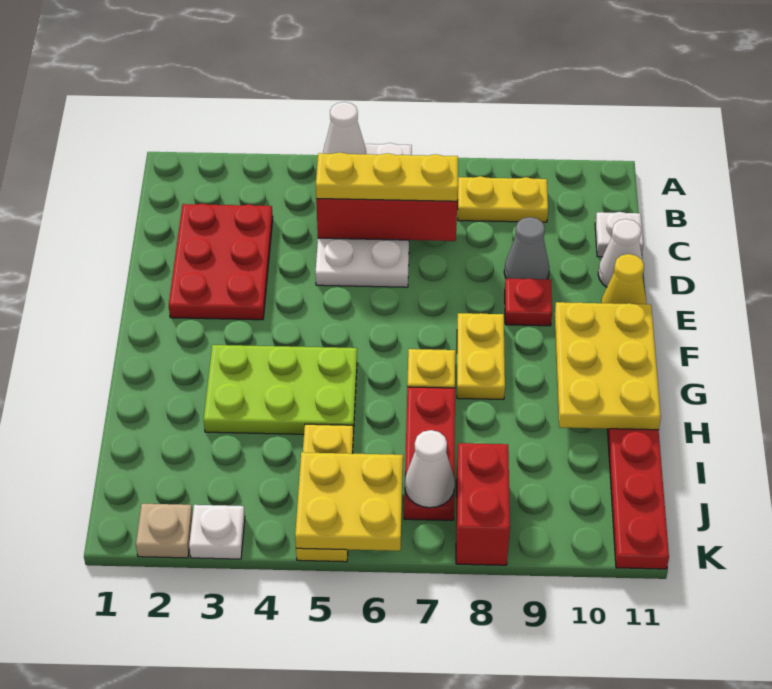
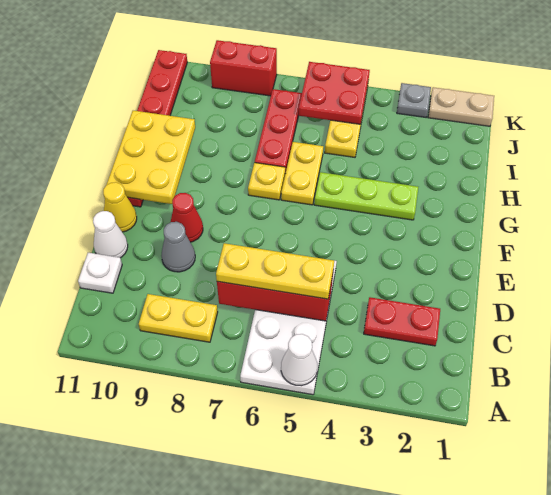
red plate C2:E3 level 1 -> red plate C2:C3 level 1
red plate E9 level 1 -> red cone E9 level 1
yellow plate F8:G8 level 1 -> yellow plate G6:H6 level 1
lime plate G3:H5 level 1 -> lime plate G3:G5 level 1
yellow plate J5:K6 level 2 -> red plate J5:K6 level 2
white cone J7 level 2 -> none
red brick J8:K8 level 1 -> red brick K8:K9 level 1
tan plate K2 level 1 -> tan plate K1:K2 level 1
white plate K3 level 1 -> grey plate K3 level 1

